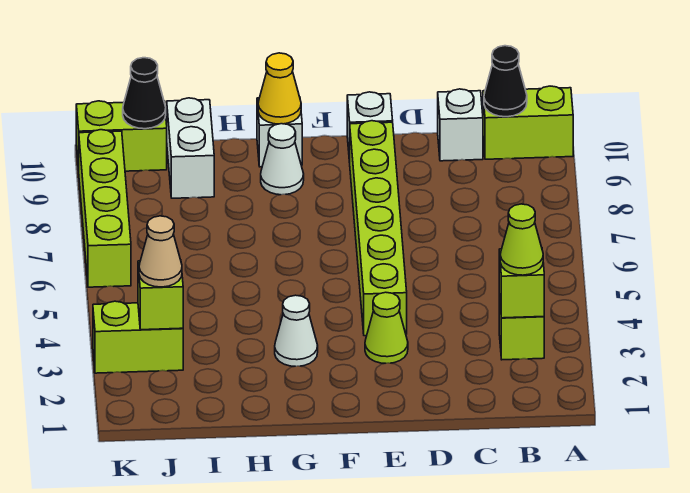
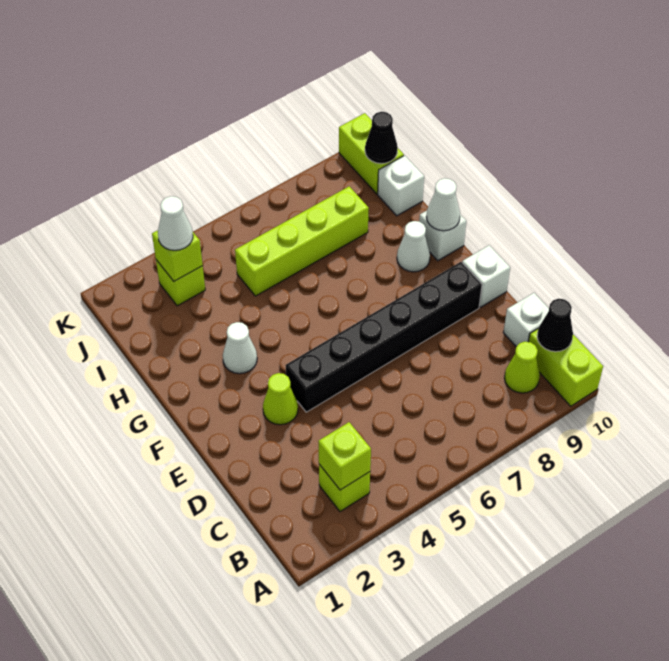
lime cone B3 level 3 -> lime cone B9 level 1
lime brick E4:E9 level 1 -> black brick E4:E9 level 1
yellow cone G10 level 2 -> white cone G10 level 2
white brick I9:I10 level 1 -> white brick I10 level 1
lime brick J3:K3 level 1 -> lime brick J3 level 1
tan cone J3 level 3 -> white cone J3 level 3
lime brick K6:K9 level 1 -> lime brick I5:I8 level 1

